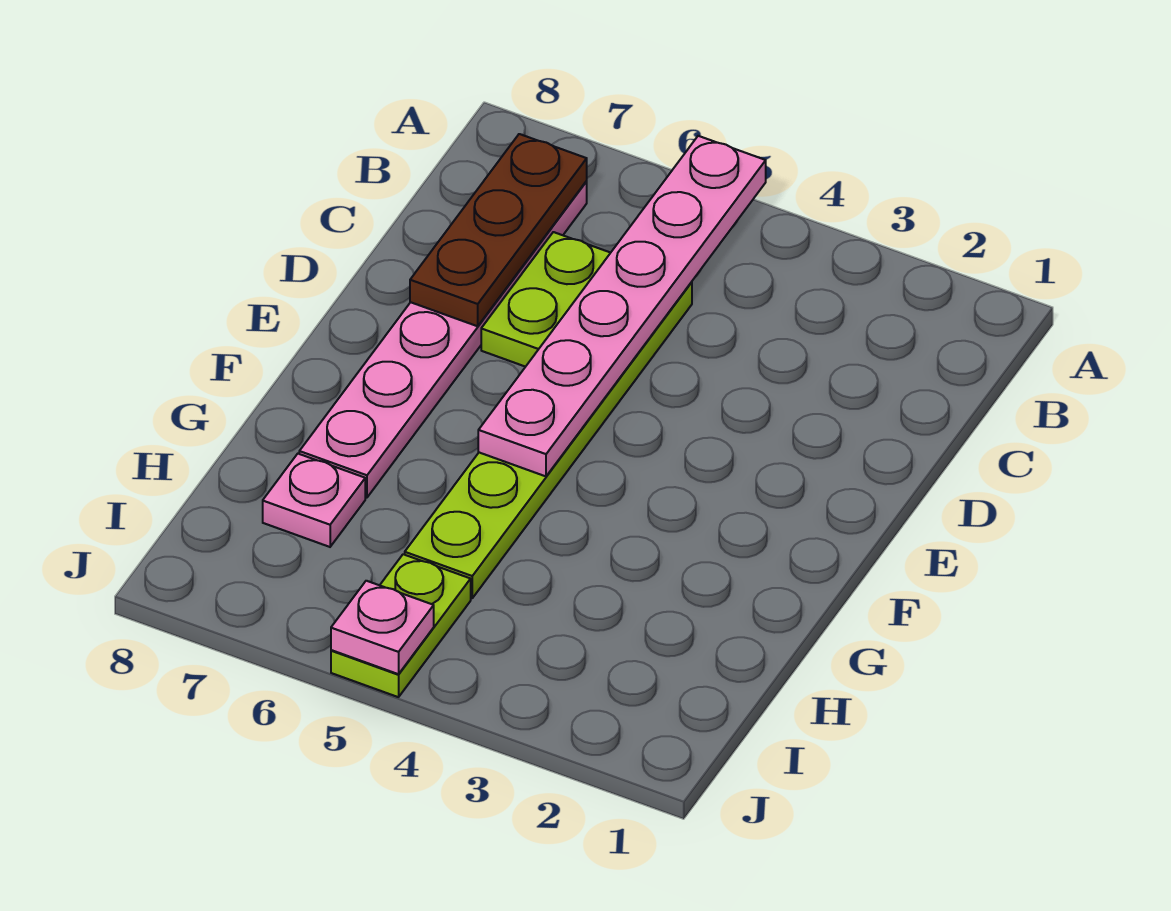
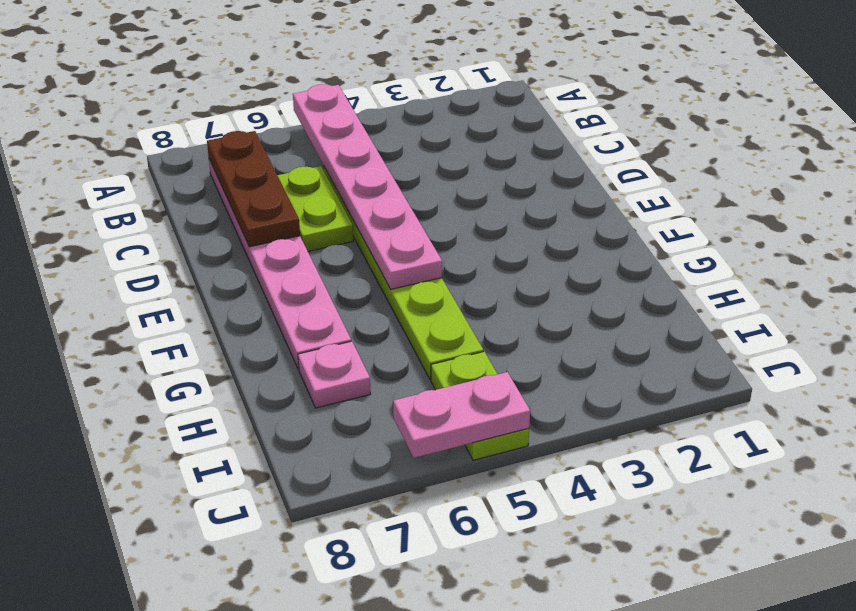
pink plate J5 level 2 -> pink plate J5:J6 level 2

